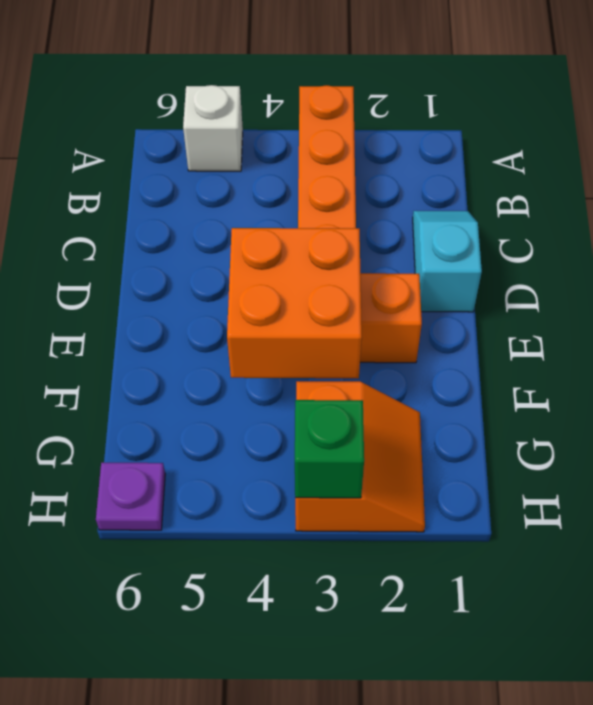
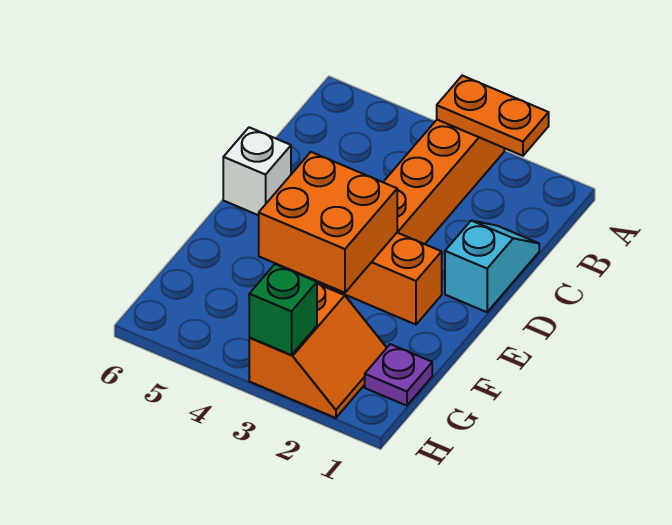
none -> orange plate A2:A3 level 2
white brick A5 level 1 -> white brick D6 level 1
purple plate H6 level 1 -> purple plate G1 level 1

